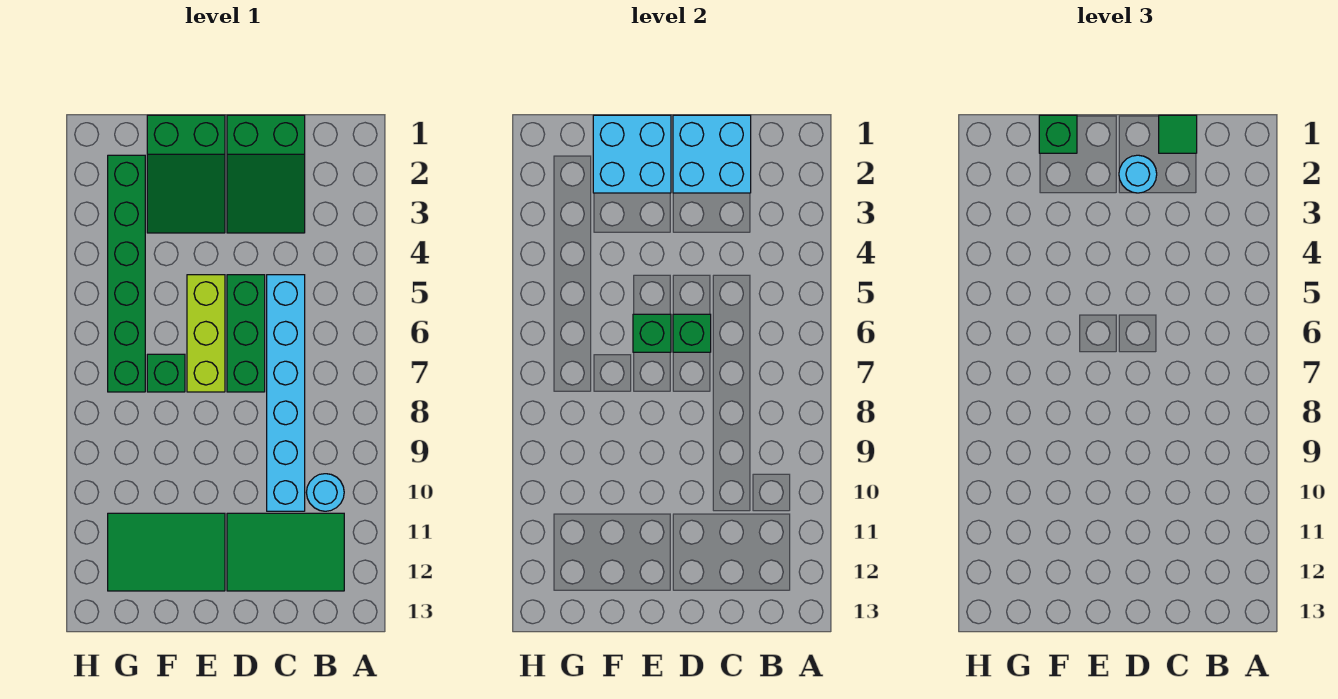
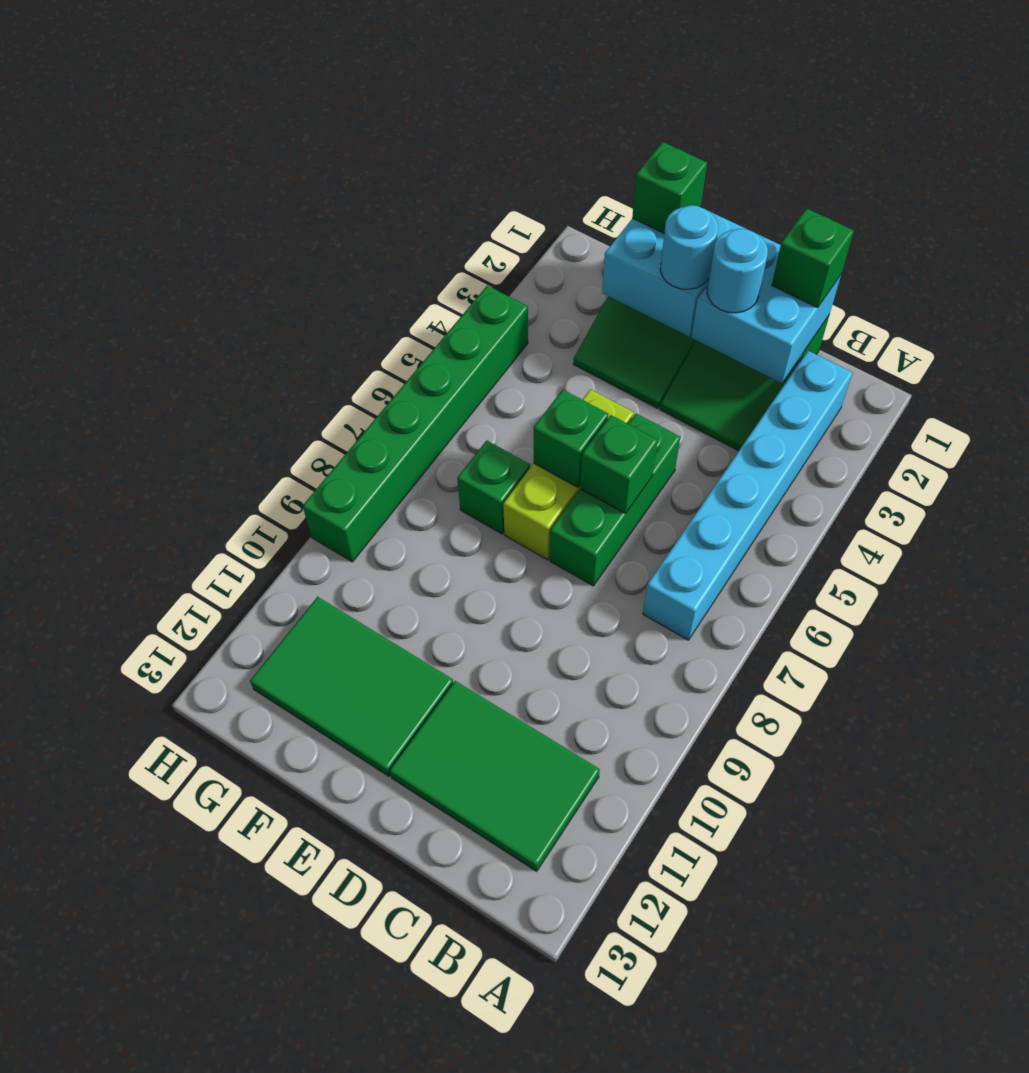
cyan round brick B10 level 1 -> cyan round brick E2 level 3
green tile C1 level 3 -> green brick C1 level 3
cyan brick C5:C10 level 1 -> cyan brick B2:B7 level 1
green brick G2:G7 level 1 -> green brick H4:H9 level 1

